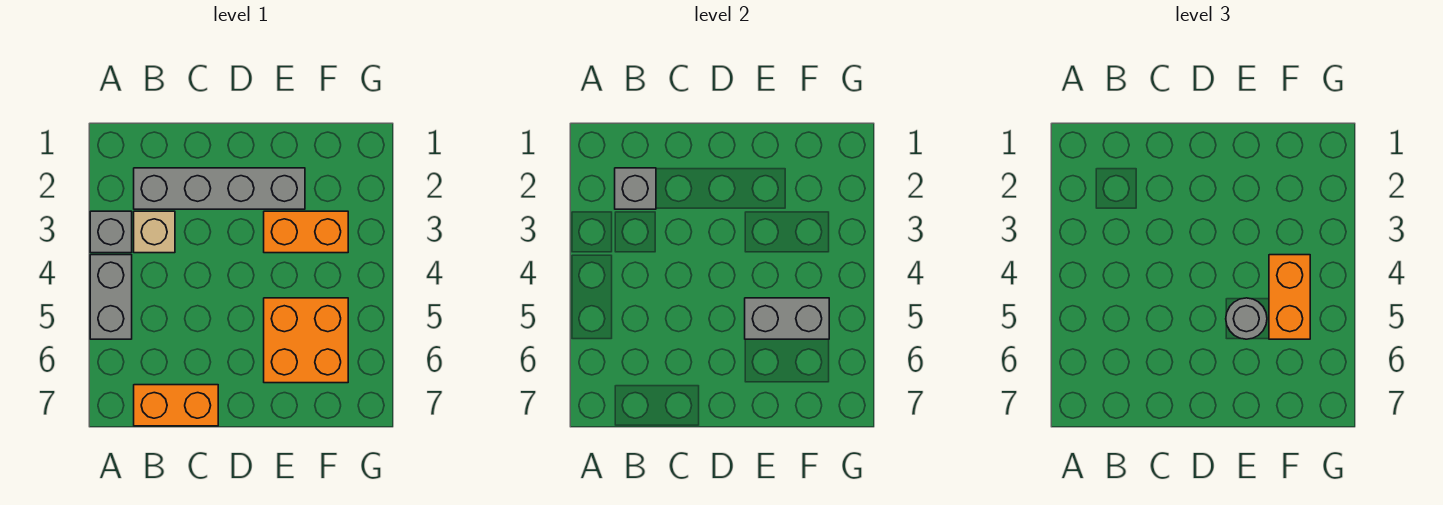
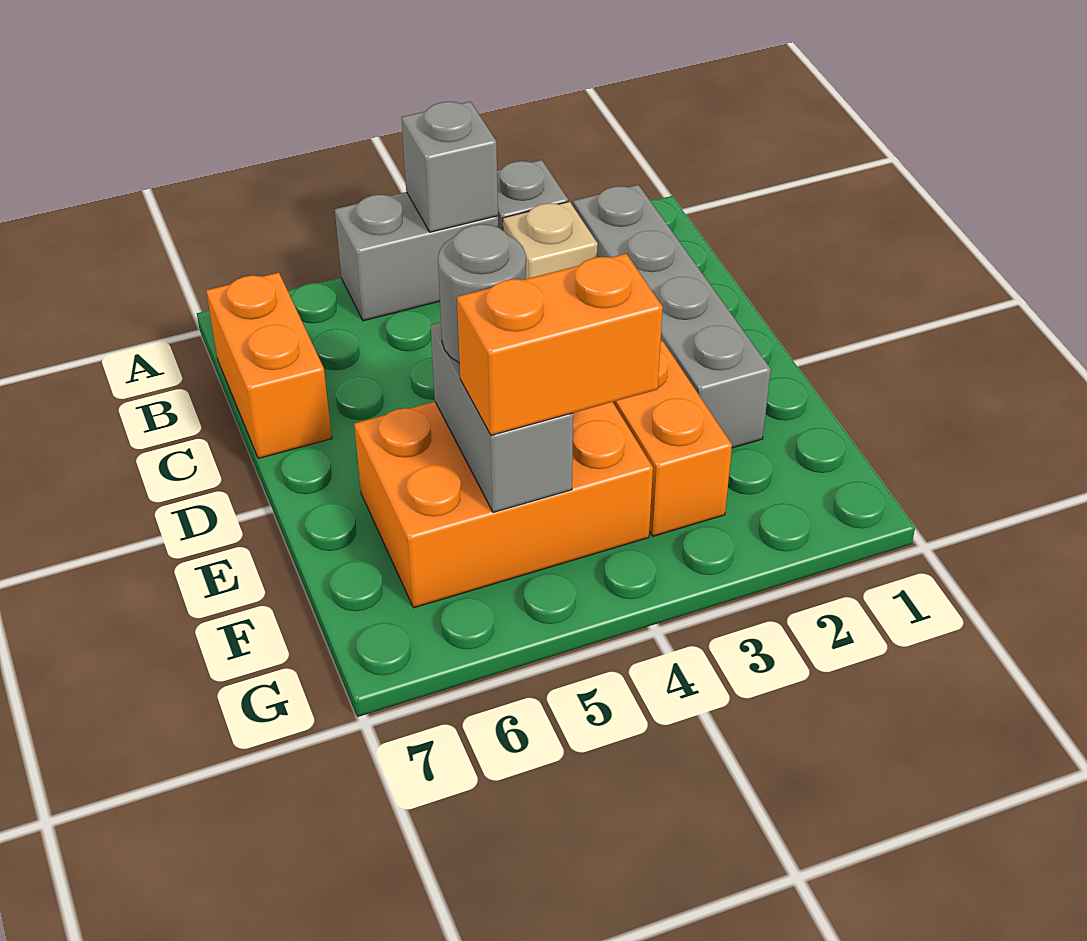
grey brick B2 level 2 -> grey brick A4 level 2
orange brick E5:F6 level 1 -> orange brick E4:F6 level 1

